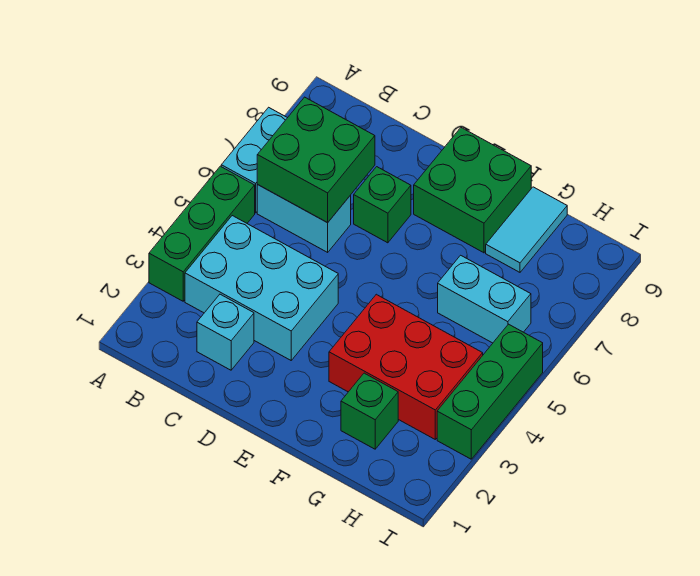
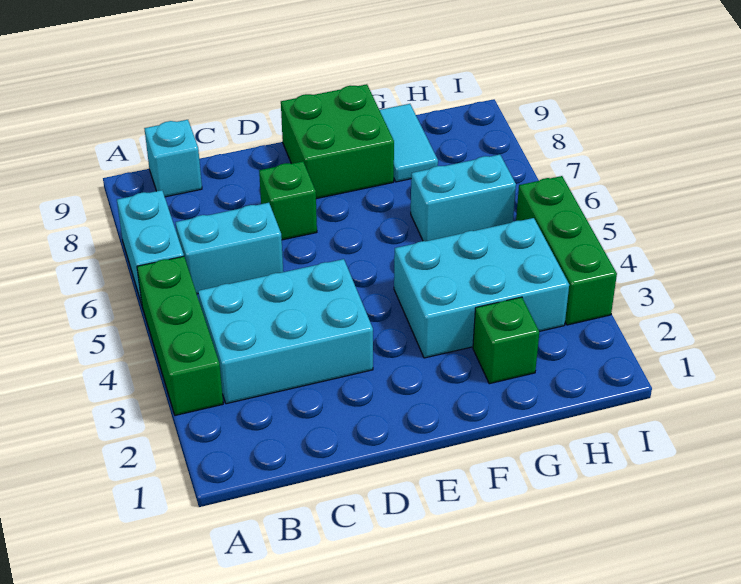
green brick B6:C7 level 2 -> none
cyan brick C2 level 1 -> cyan brick B9 level 1
red brick F3:H4 level 1 -> cyan brick F3:H4 level 1

